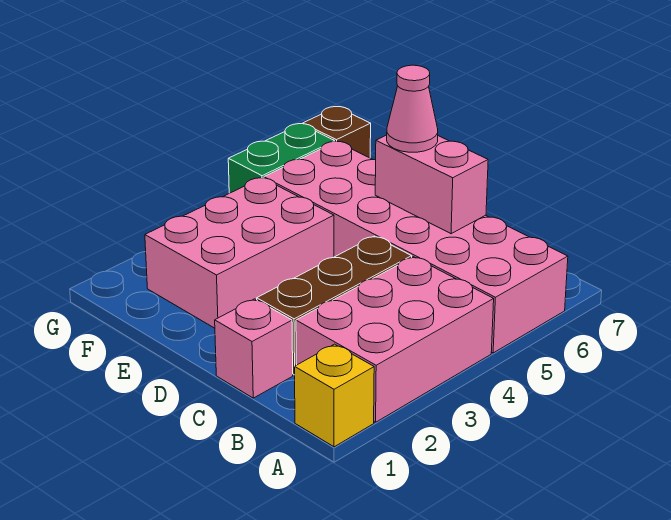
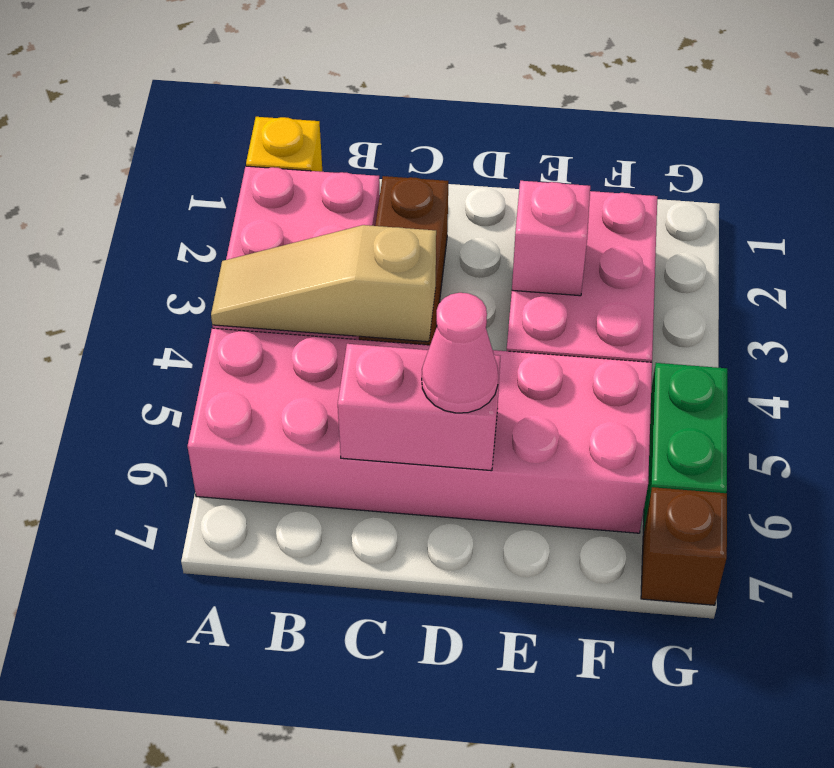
none -> tan slope A4:C4 level 2 top C
pink brick C1 level 1 -> pink brick E3 level 2

